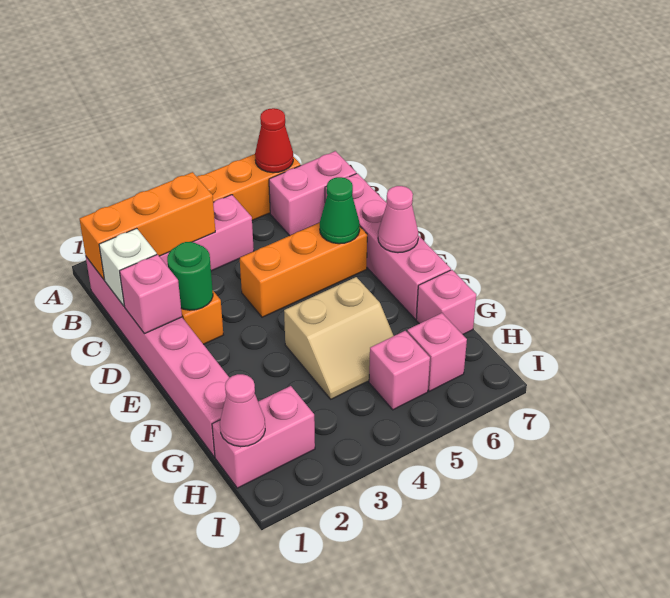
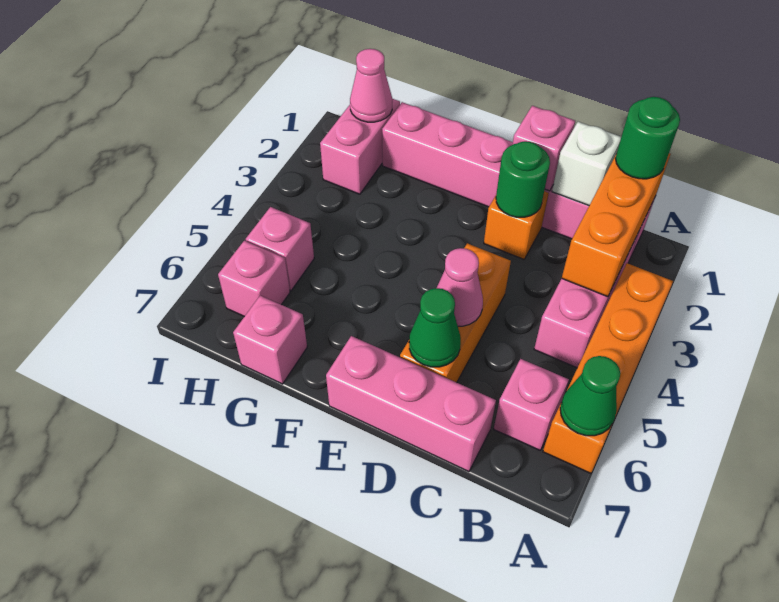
red cone A6 level 2 -> green cone A6 level 2
none -> green round brick B1 level 3
pink brick B6:B7 level 1 -> pink brick B6 level 1
pink brick C7:F7 level 1 -> pink brick C7:E7 level 1
pink cone E7 level 2 -> pink cone D5 level 2
tan slope F4:G5 level 1 top F -> none

